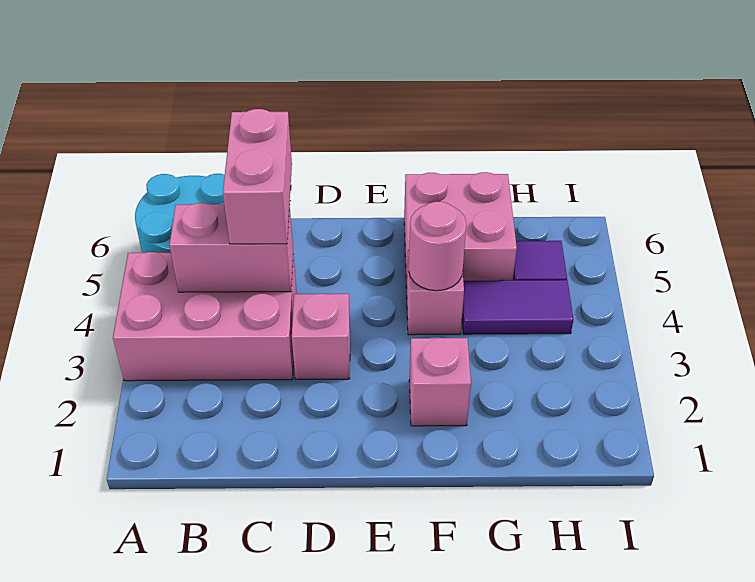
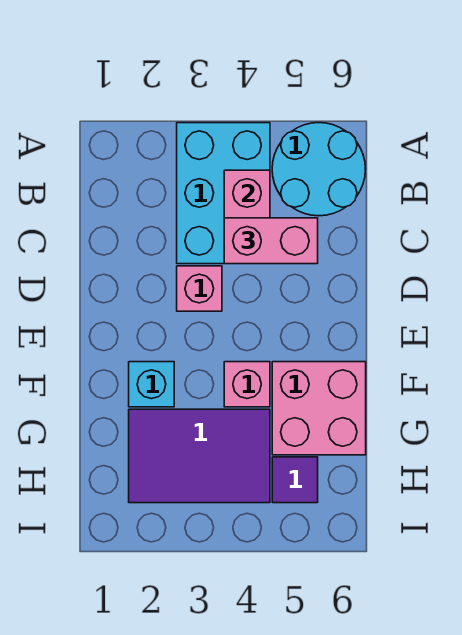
pink brick A3:C4 level 1 -> cyan brick A3:C4 level 1
pink brick F2 level 1 -> cyan brick F2 level 1
pink round brick F4 level 2 -> none
purple tile G4:H4 level 1 -> purple tile G2:H4 level 1

